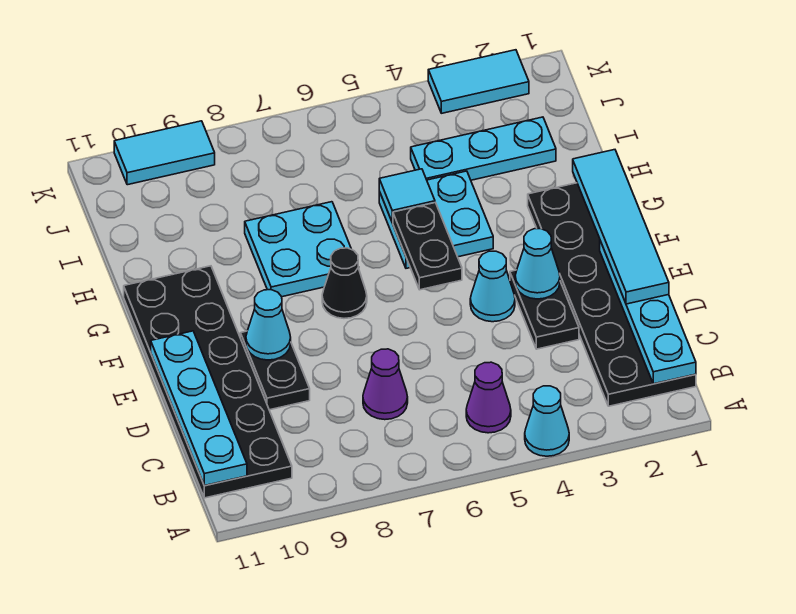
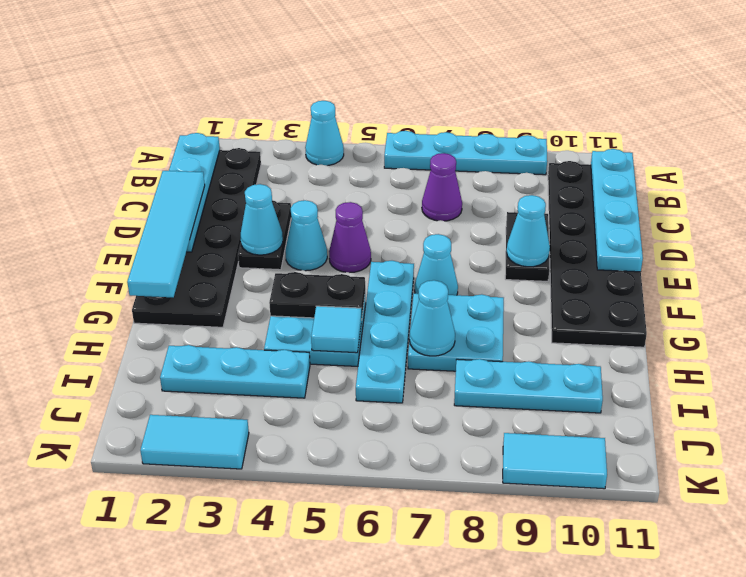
none -> cyan plate A6:A9 level 1
purple cone B5 level 1 -> purple cone E5 level 1
black plate F5:G5 level 2 -> black plate G4:G5 level 2
none -> cyan plate F6:I6 level 1
black cone F7 level 1 -> cyan cone F7 level 1
none -> cyan cone H7 level 2
none -> cyan plate I8:I10 level 1

